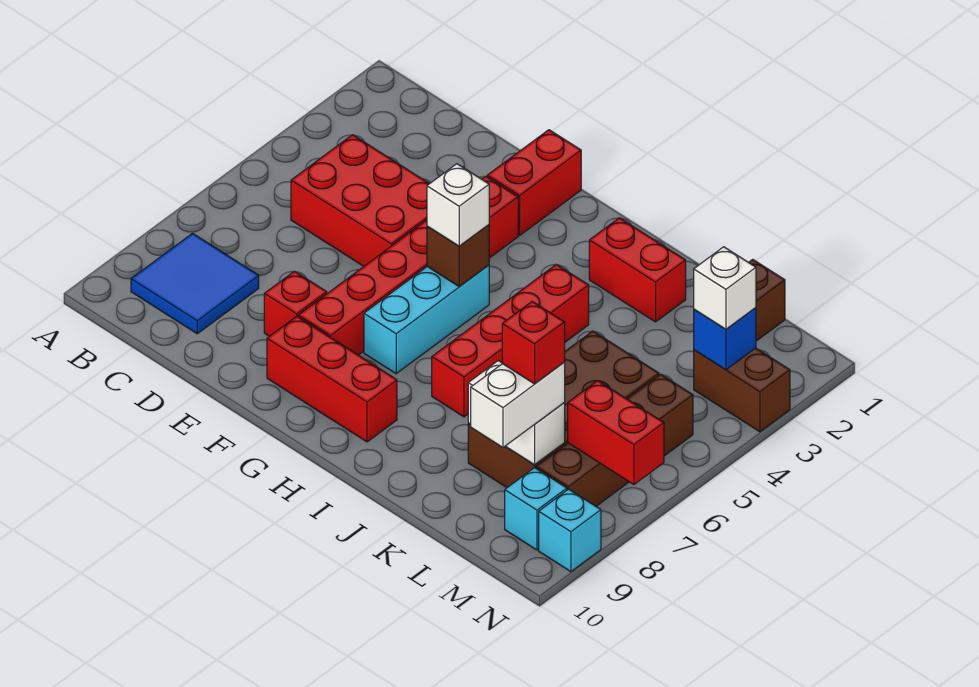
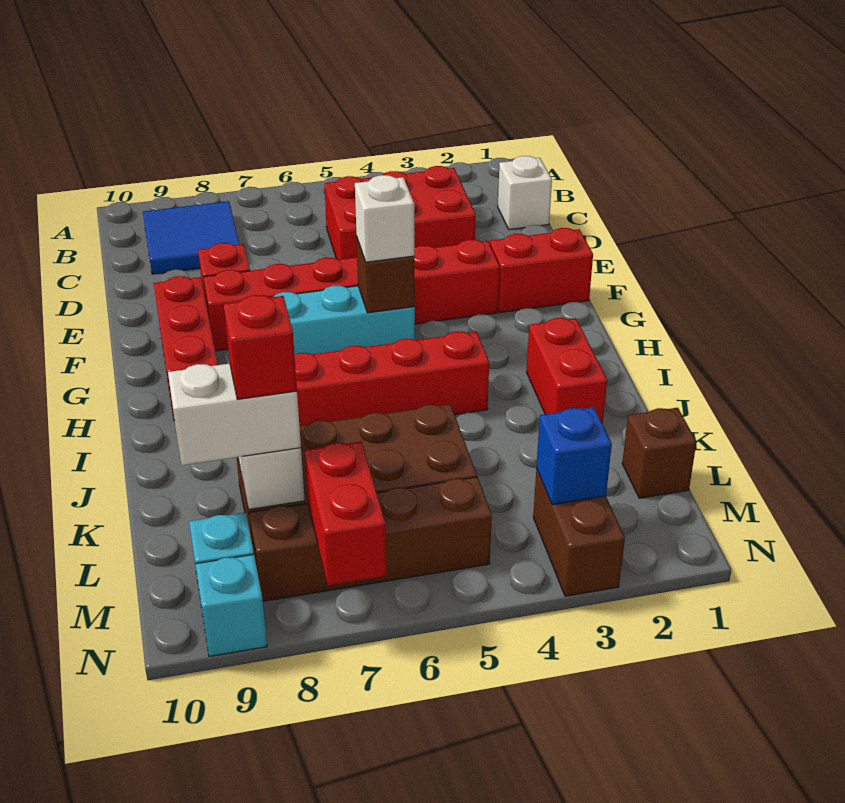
red brick C4:E5 level 1 -> red brick C3:D5 level 1
white brick M3 level 3 -> white brick C1 level 1

